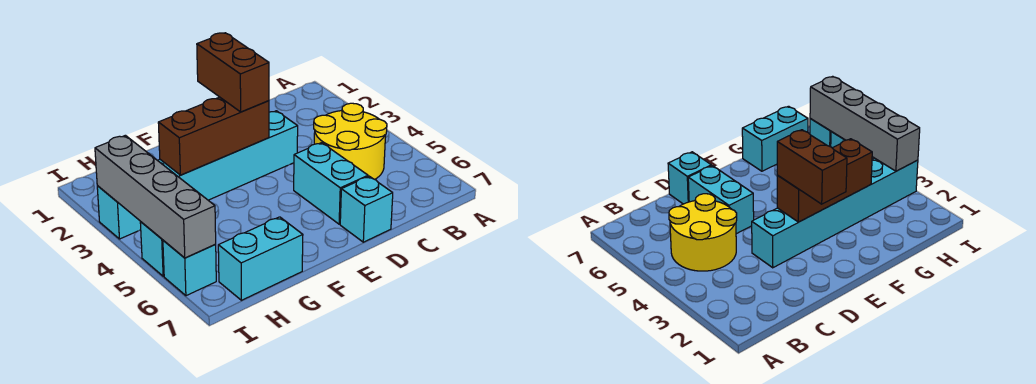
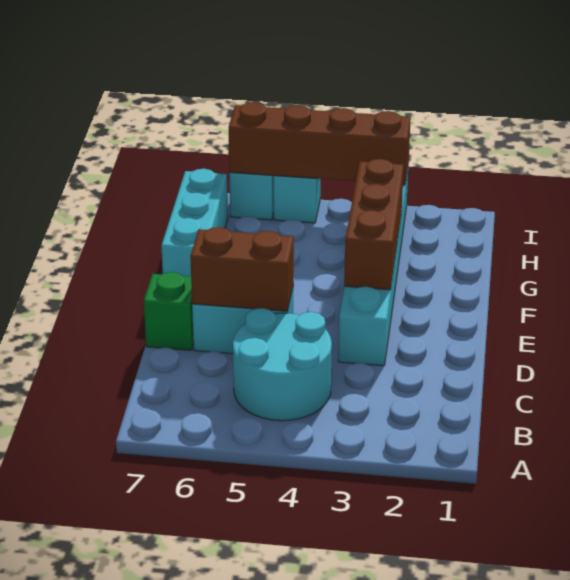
yellow round brick B4:C5 level 1 -> cyan round brick B4:C5 level 1
cyan brick D7 level 1 -> green brick D7 level 1
brown brick E2:E3 level 3 -> brown brick D5:D6 level 2
cyan brick G7:H7 level 1 -> cyan brick F7:H7 level 1
grey brick I3:I6 level 2 -> brown brick I3:I6 level 2

